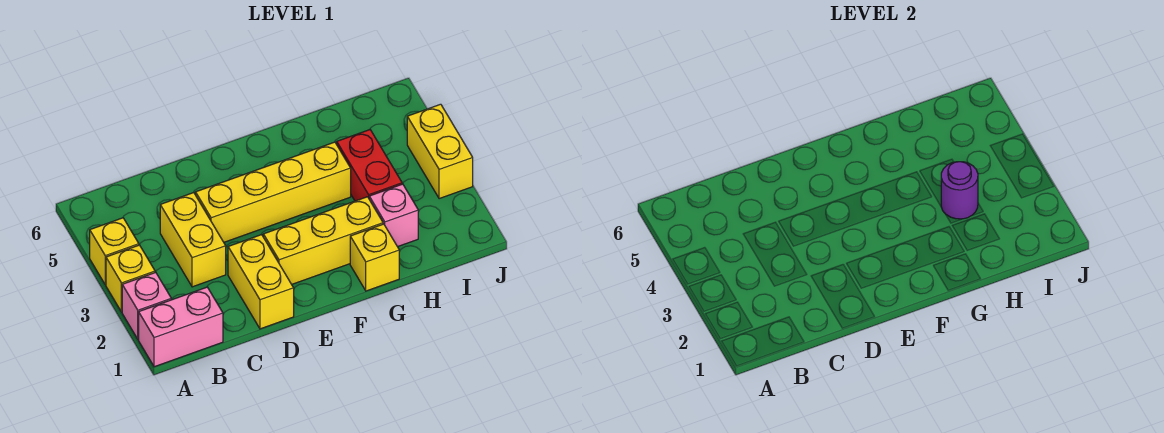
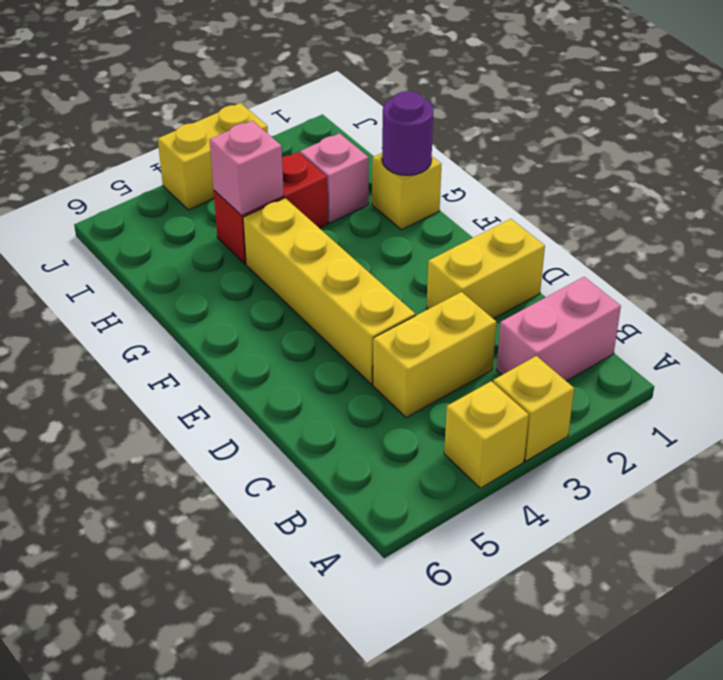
pink brick A1:B1 level 1 -> pink brick B1:B2 level 1
pink brick A2 level 1 -> pink brick H4 level 2
yellow brick E2:G2 level 1 -> none
purple round brick H3 level 2 -> purple round brick G1 level 2

